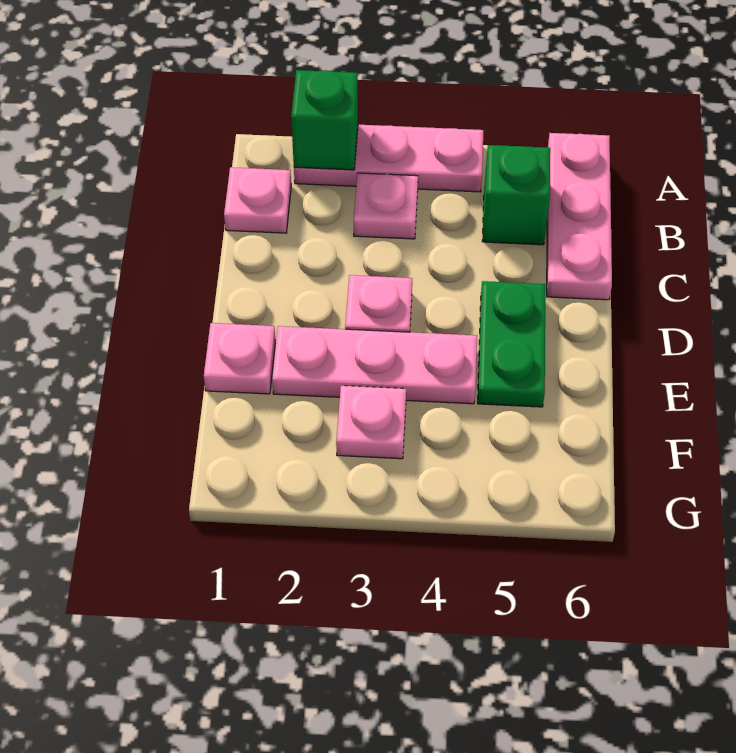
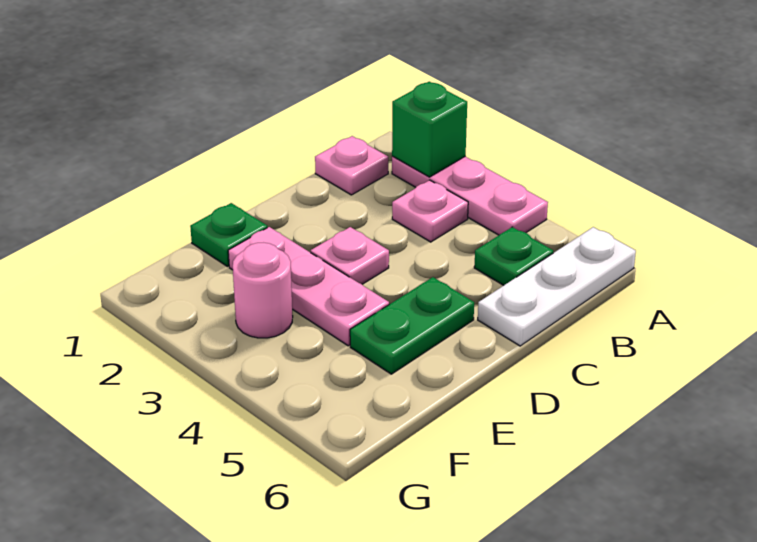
pink plate A6:C6 level 1 -> white plate A6:C6 level 1
green brick B5 level 1 -> green plate B5 level 1
pink plate E1 level 1 -> green plate E1 level 1
pink plate F3 level 1 -> pink round brick F3 level 1

